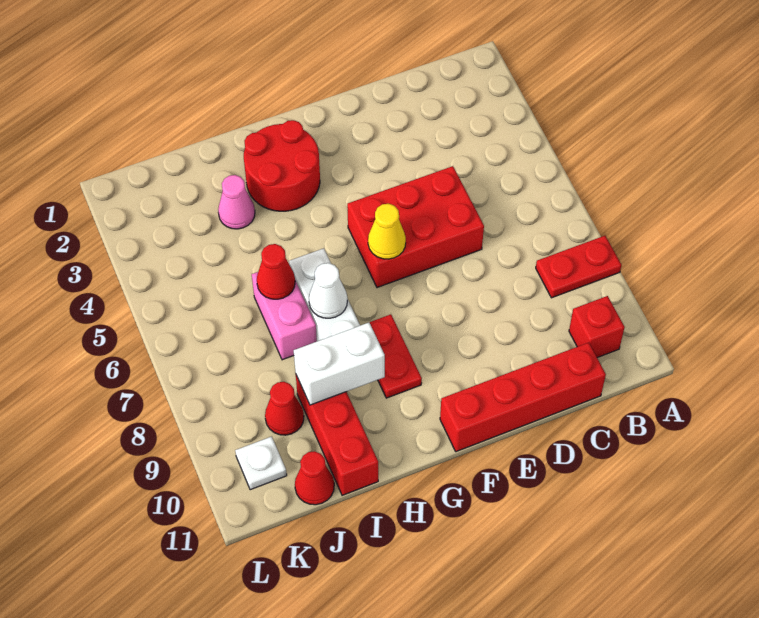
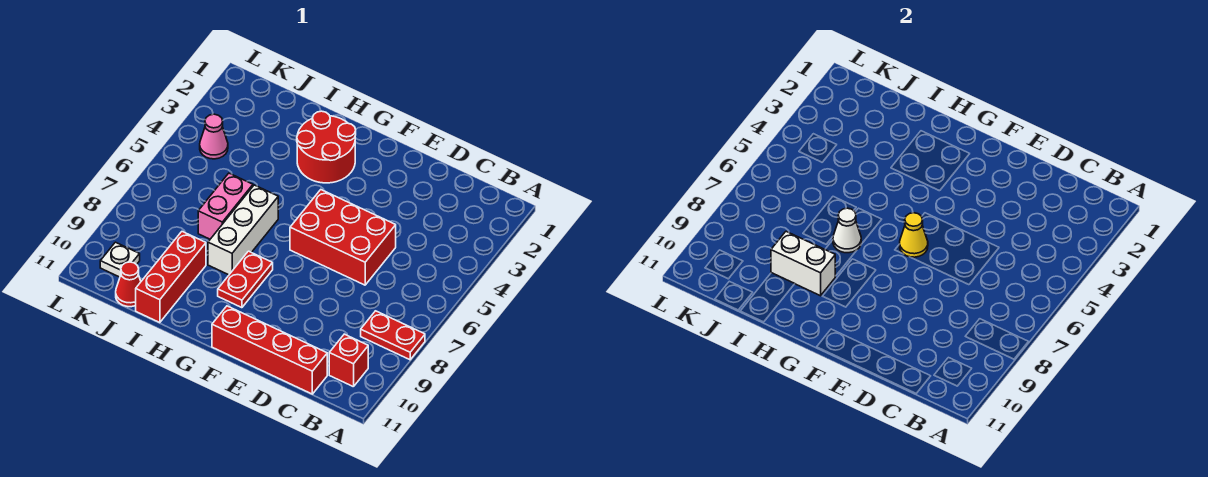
pink cone I3 level 1 -> pink cone K4 level 1
red cone I6 level 2 -> none
red cone J9 level 1 -> none

